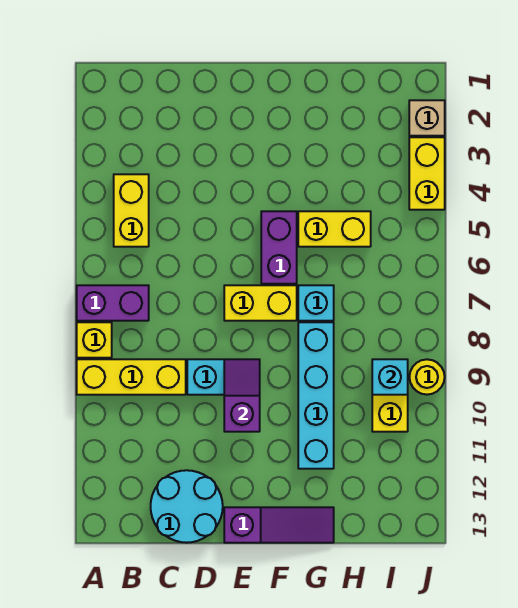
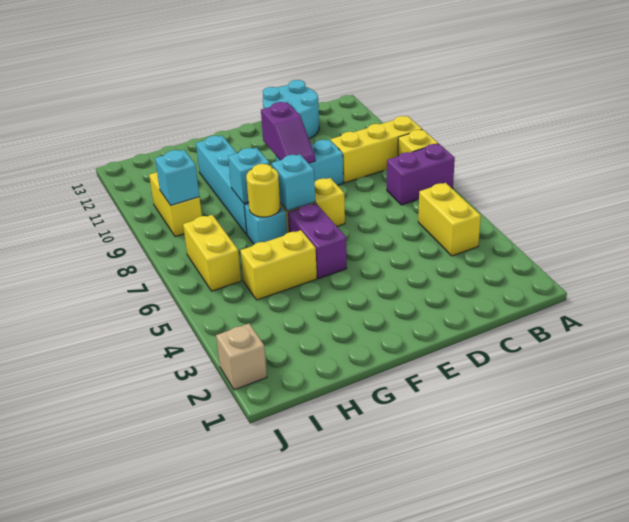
purple slope E13:G13 level 1 top E -> none
none -> cyan brick F7 level 2
none -> cyan brick G8 level 2
yellow brick J3:J4 level 1 -> yellow brick I6:I7 level 1
yellow round brick J9 level 1 -> yellow round brick G7 level 2

